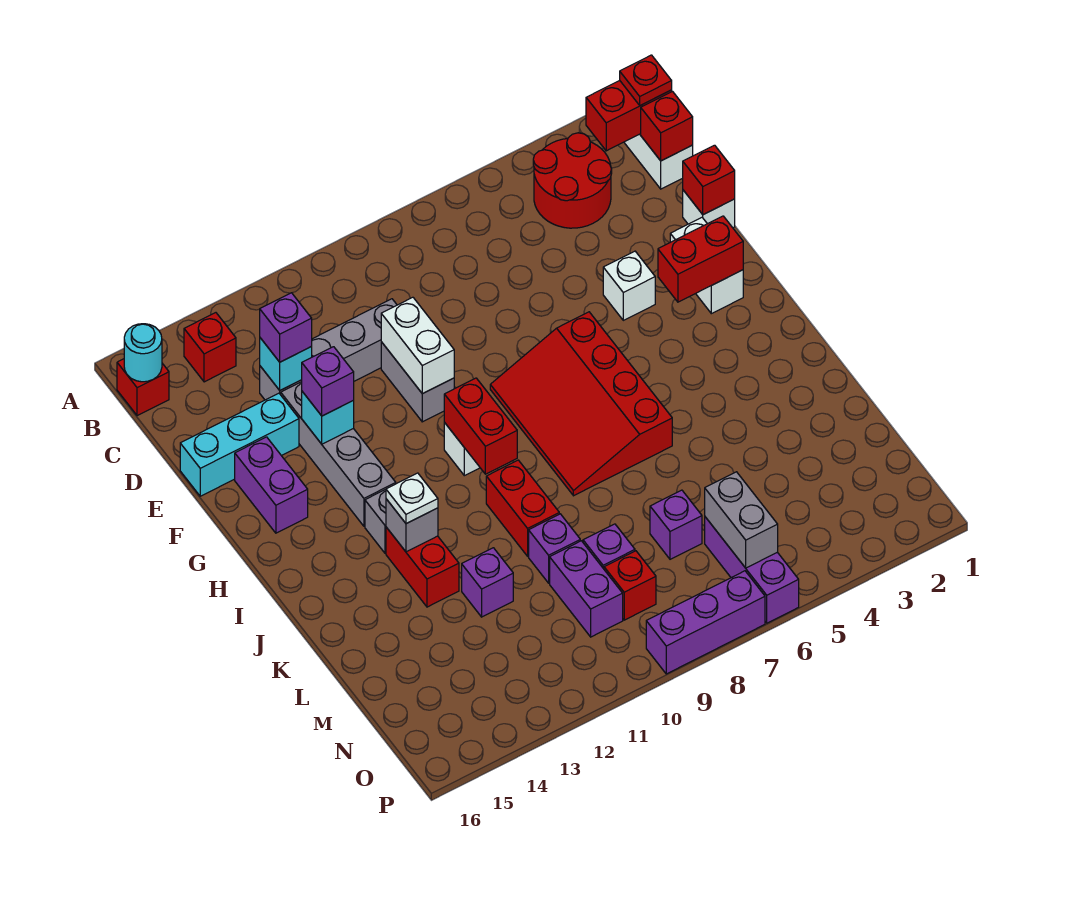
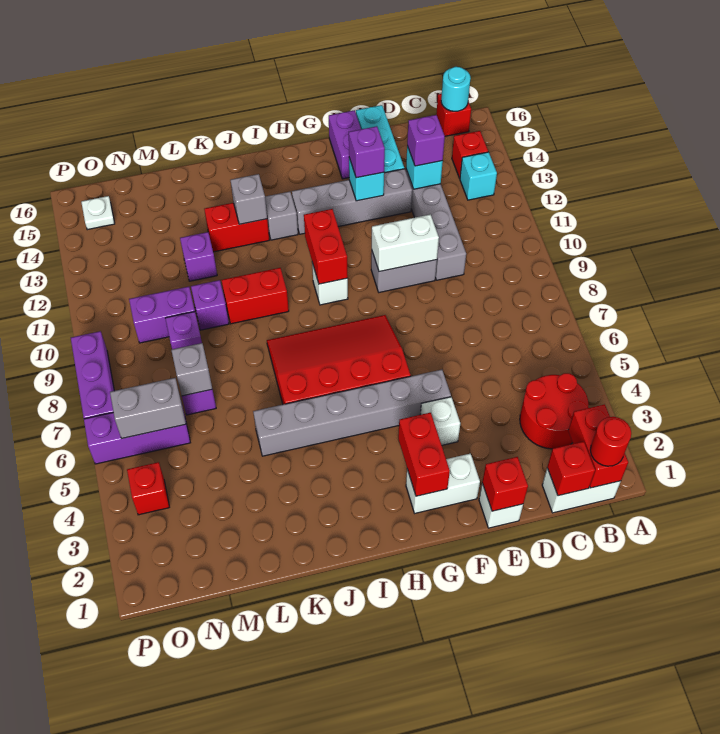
red plate B1 level 3 -> red round brick B1 level 3
none -> cyan brick B13 level 1
none -> grey brick F5:K5 level 1
purple brick F15:G15 level 1 -> purple brick F15:F16 level 1
red brick H10:I10 level 2 -> red brick H10:H11 level 2
white plate J13 level 3 -> white plate O15 level 1
none -> grey brick M7 level 2
red brick N9 level 1 -> red brick O4 level 1

